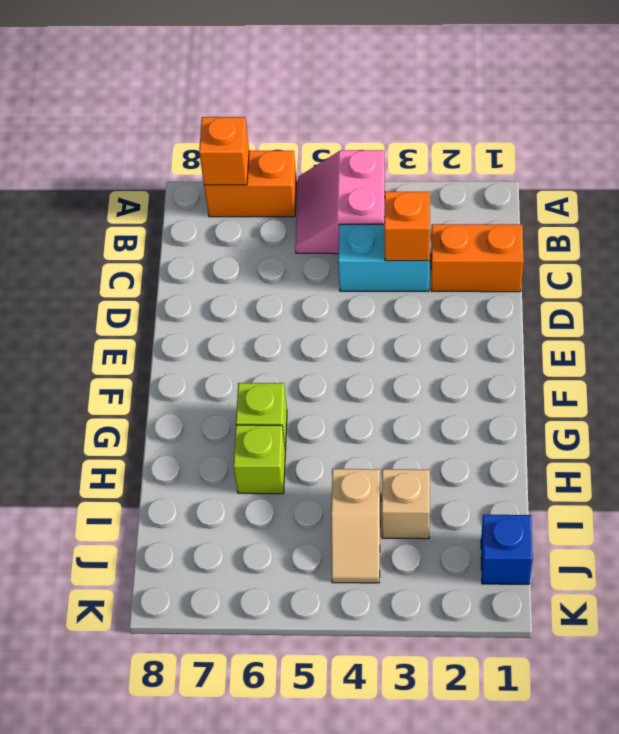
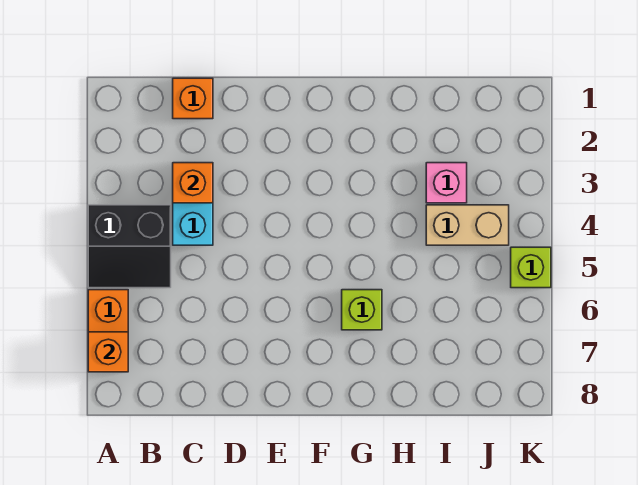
pink slope A4:B5 level 1 top 4 -> black slope A4:B5 level 1 top 4
orange brick C1:C2 level 1 -> orange brick C1 level 1
lime brick H6 level 1 -> lime brick K5 level 1
tan brick I3 level 1 -> pink brick I3 level 1
tan slope I4:J4 level 1 top I -> tan brick I4:J4 level 1
blue brick J1 level 1 -> none

